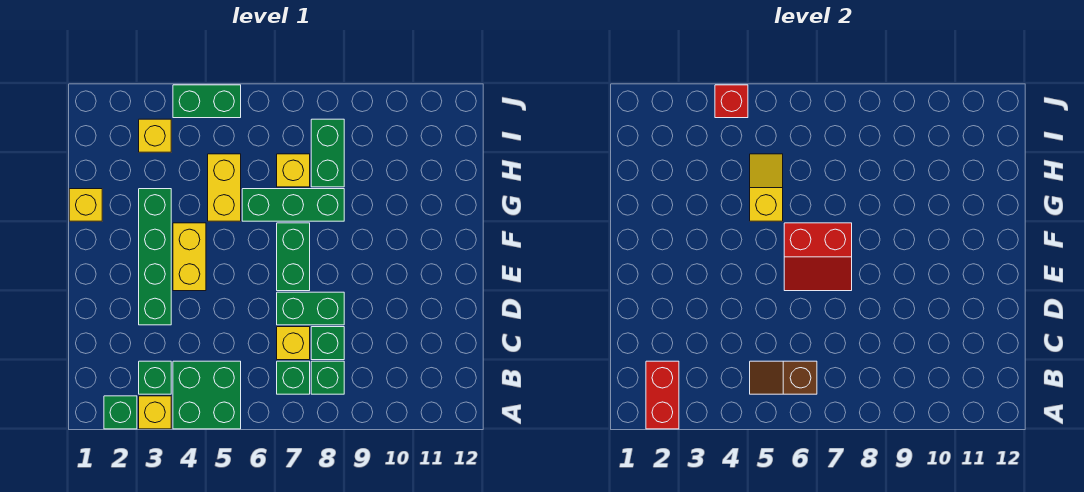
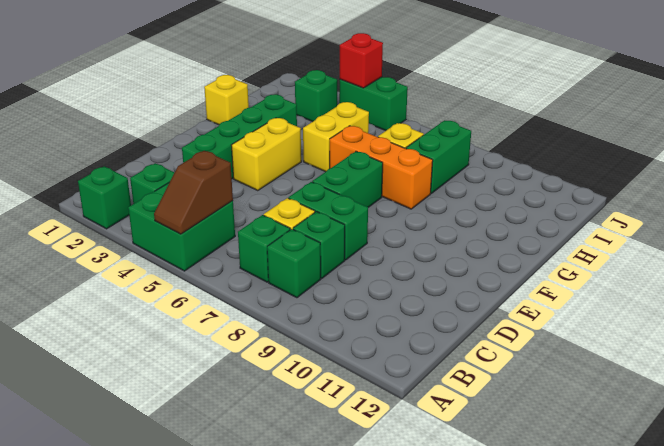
red brick A2:B2 level 2 -> none
yellow brick A3 level 1 -> none
brown slope B5:B6 level 2 top 6 -> brown slope A5:B5 level 2 top B
red slope E6:F7 level 2 top F -> none
yellow slope G5:H5 level 2 top G -> none
green brick G6:G8 level 1 -> orange brick G6:G8 level 1
yellow brick I3 level 1 -> green brick I3 level 1

